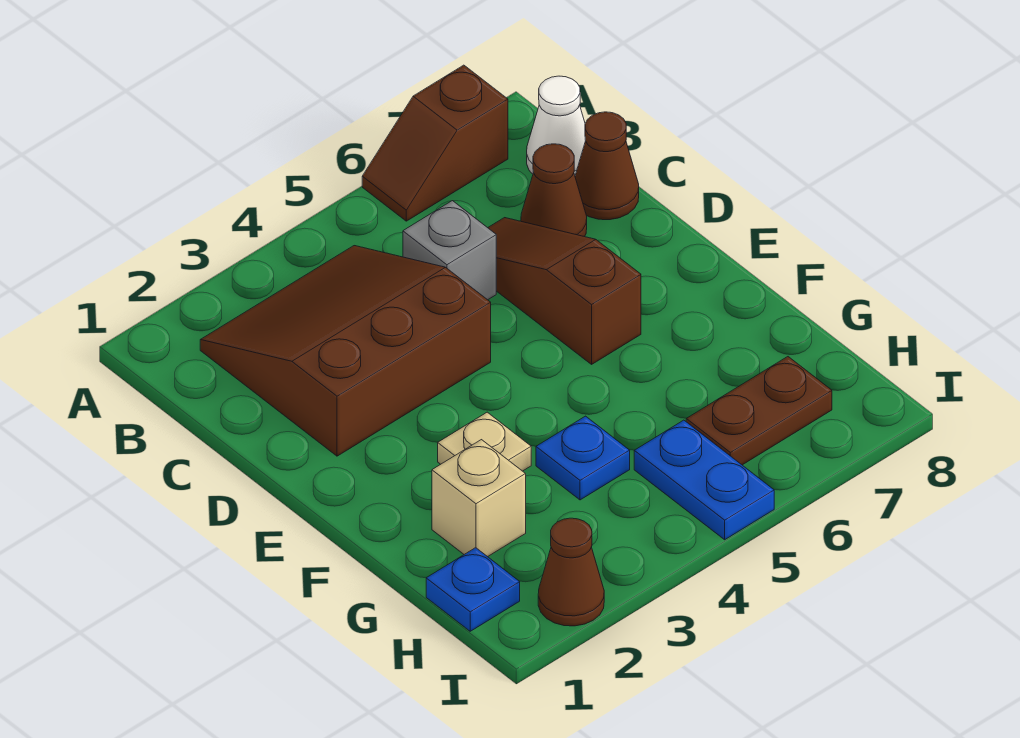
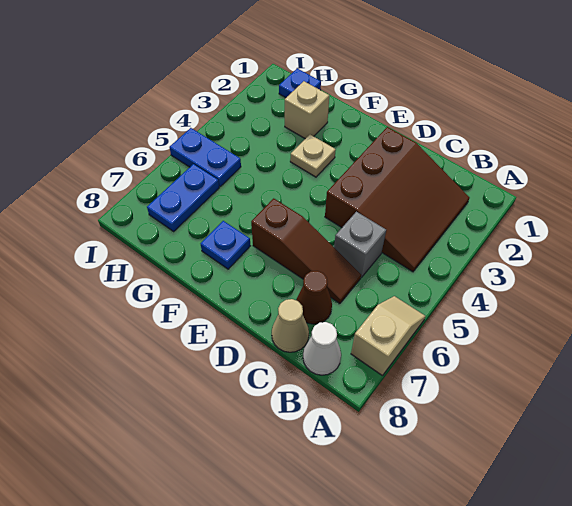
brown slope A6:A7 level 1 top 7 -> tan slope A6:A7 level 1 top 7
brown cone C8 level 1 -> tan cone C8 level 1
blue plate G4 level 1 -> blue plate F7 level 1
brown plate H6:H7 level 1 -> blue plate H6:H7 level 1
brown cone I2 level 1 -> none

